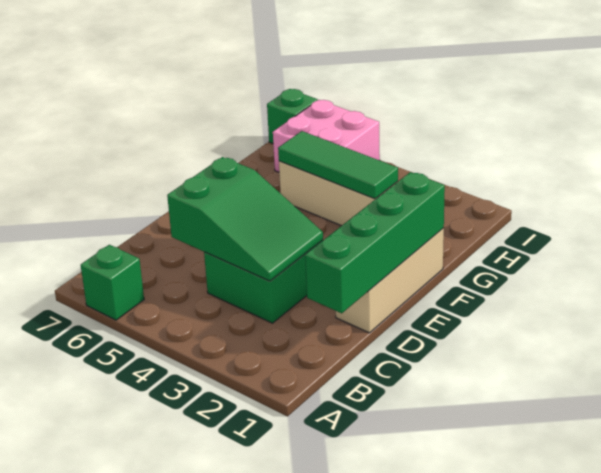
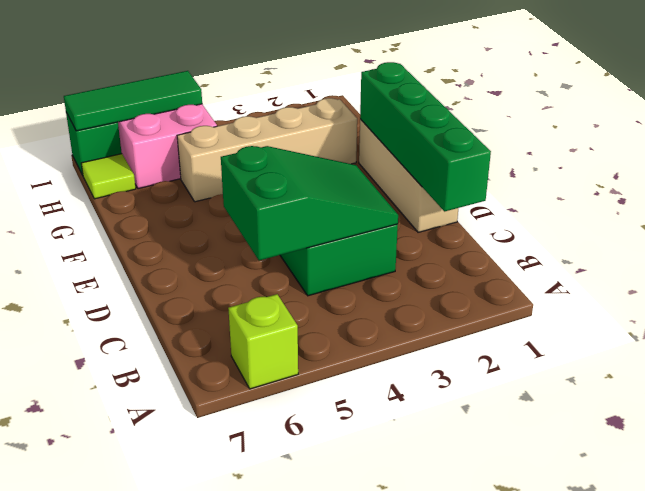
green brick A6 level 1 -> lime brick A6 level 1
green tile G3:G5 level 2 -> green tile I5:I7 level 2
none -> lime tile H7 level 1

